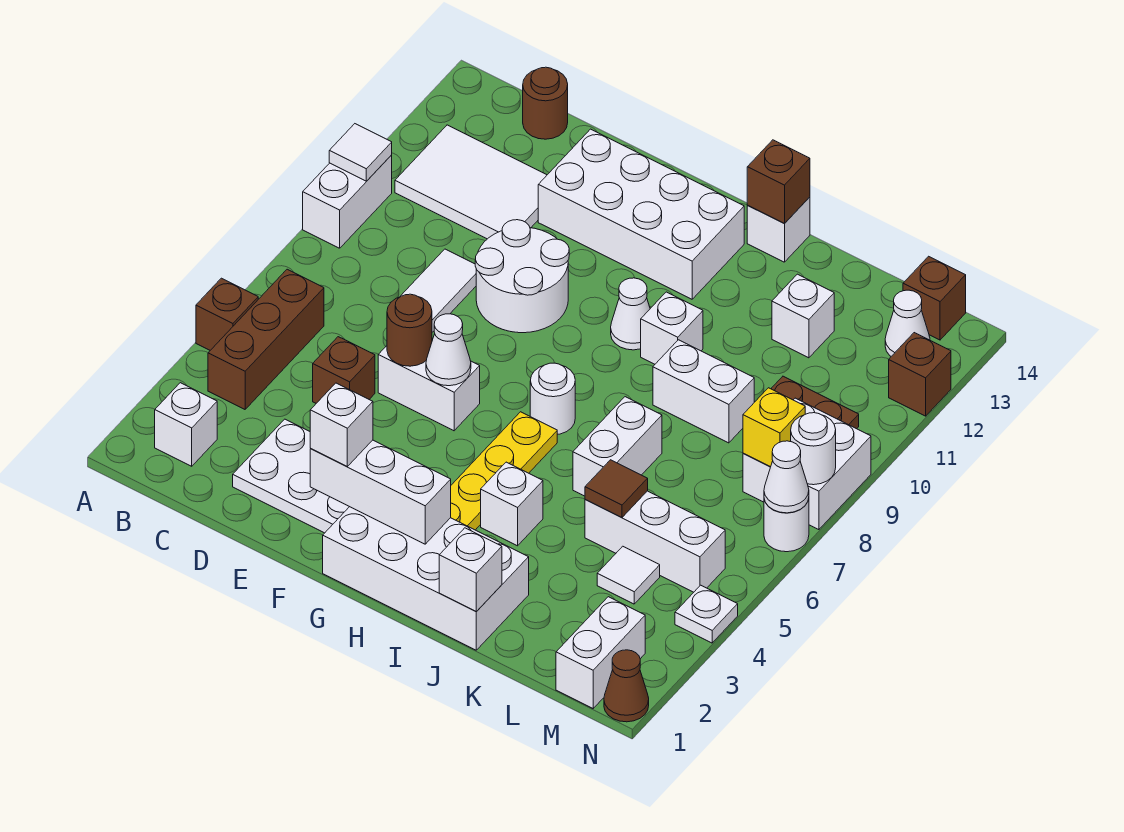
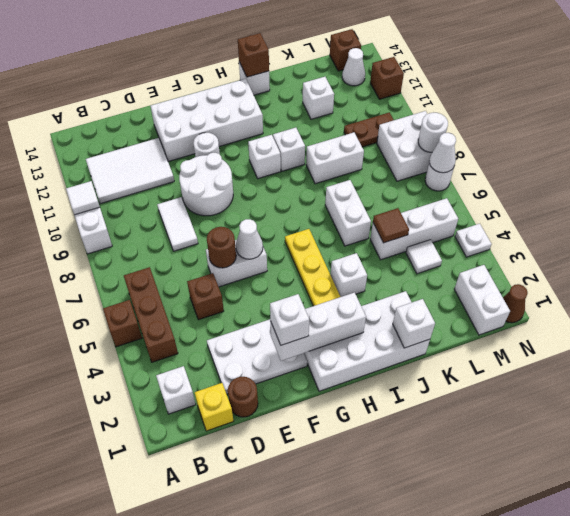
brown round brick C14 level 1 -> brown round brick D1 level 1
white round brick H7 level 1 -> white round brick F11 level 1
white cone H10 level 1 -> white brick H10 level 1
yellow brick M8 level 2 -> yellow brick C1 level 1

